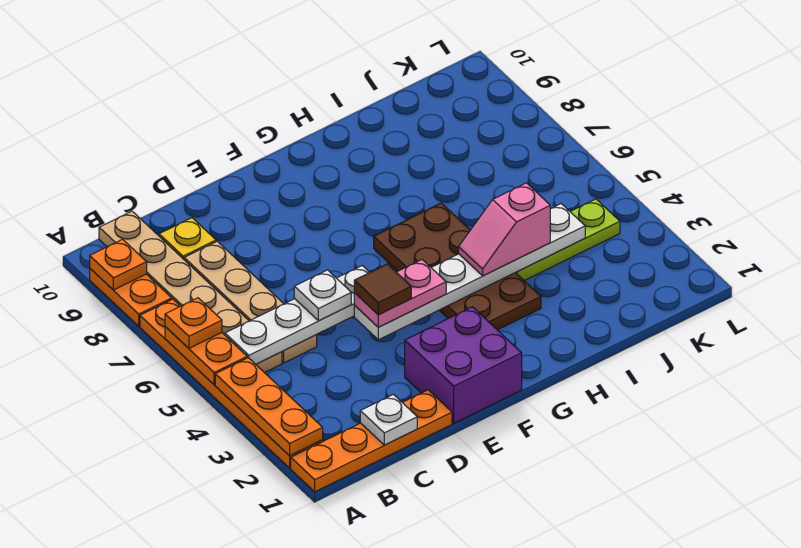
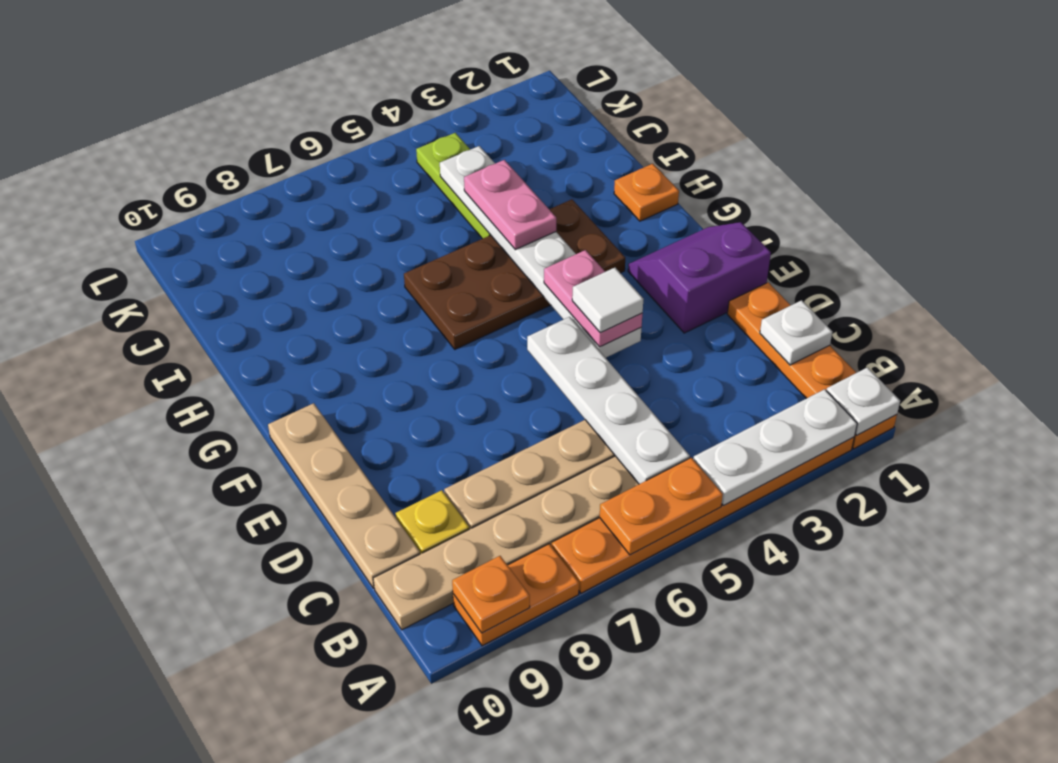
orange plate A2:A4 level 2 -> white plate A2:A4 level 2
orange plate A6 level 3 -> orange plate H1 level 1
none -> tan plate C10:F10 level 1
white plate D5 level 3 -> white plate A1 level 2
purple brick E1:F2 level 1 -> purple slope E1:F2 level 1 top E
brown tile E4 level 4 -> white tile E4 level 4
pink slope H4:I4 level 3 top I -> pink plate H4:I4 level 3

